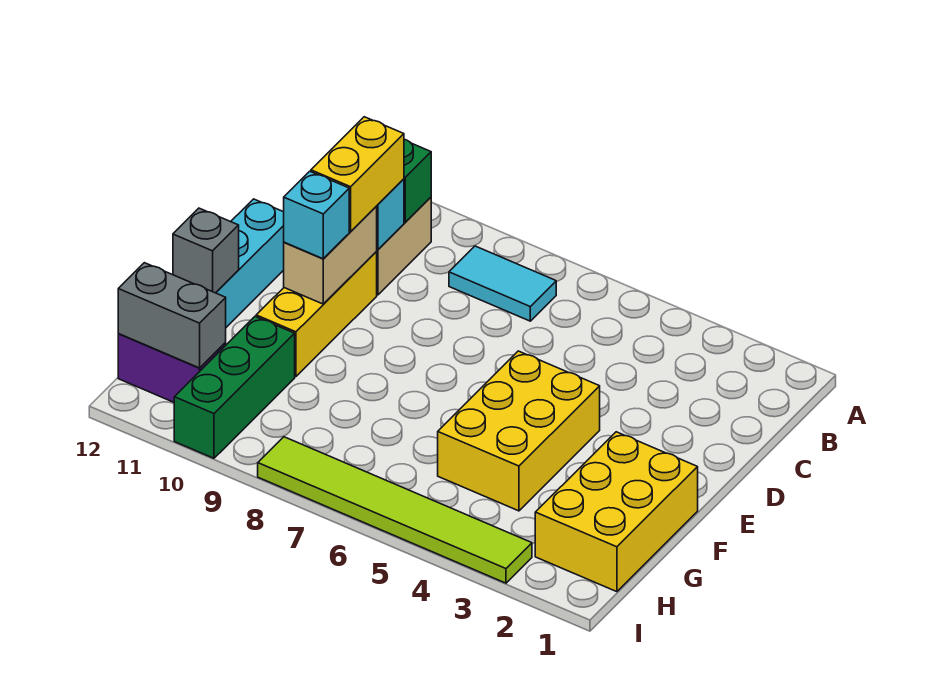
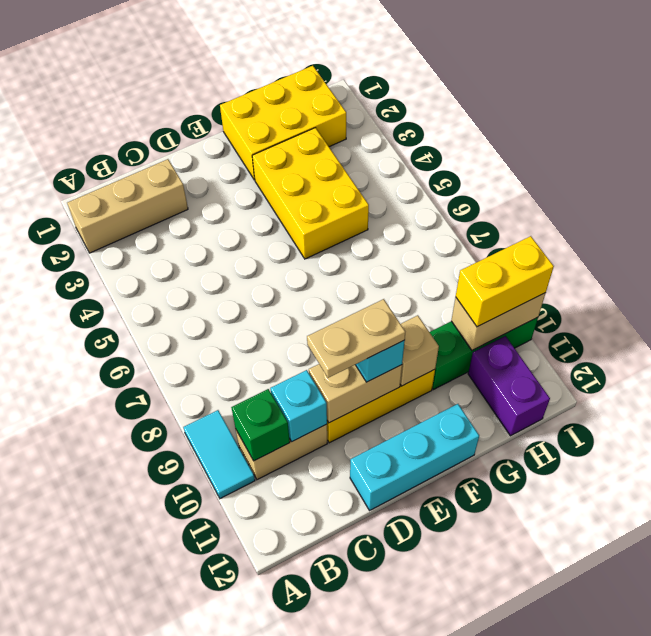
none -> tan brick A2:C2 level 1
cyan tile B7:B8 level 1 -> cyan tile A9:A10 level 1
yellow brick C10:D10 level 3 -> yellow brick H10:I10 level 3
none -> tan plate D10:E10 level 4
yellow brick E4:G5 level 1 -> yellow brick F3:G5 level 1
none -> tan brick F10 level 2
grey brick F12 level 2 -> none
none -> tan brick H10:I10 level 2
grey brick H11:H12 level 2 -> none
lime tile I3:I8 level 1 -> none

